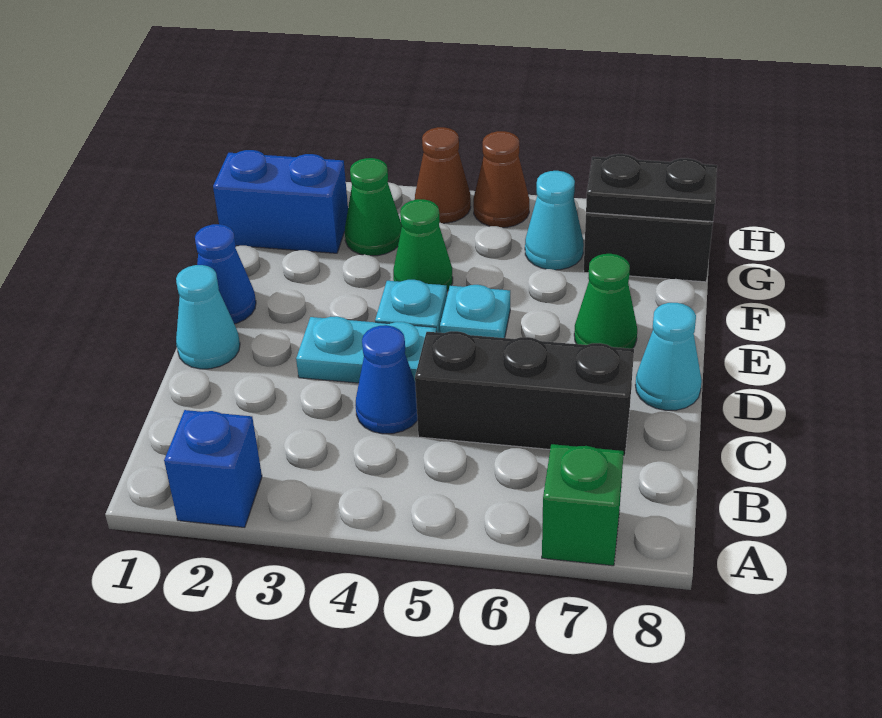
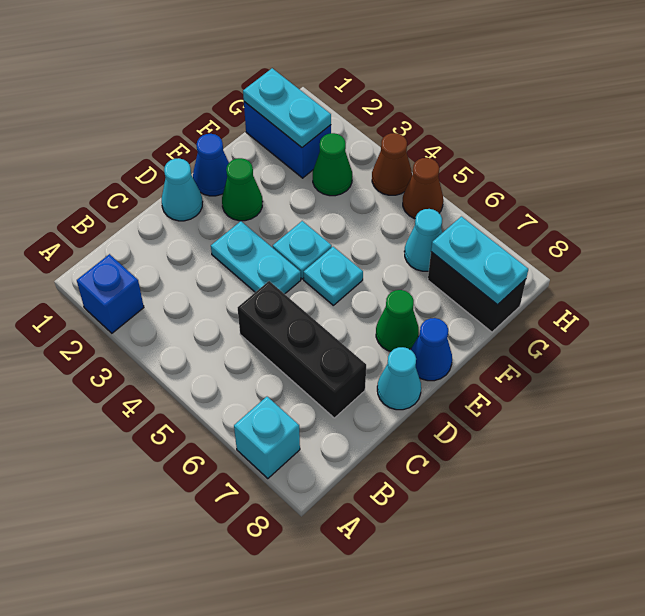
green brick A7 level 1 -> cyan brick A7 level 1
blue cone C4 level 1 -> blue cone E8 level 1
green cone F4 level 1 -> green cone E2 level 1
none -> cyan plate G1:G2 level 2
black plate G7:G8 level 2 -> cyan plate G7:G8 level 2

